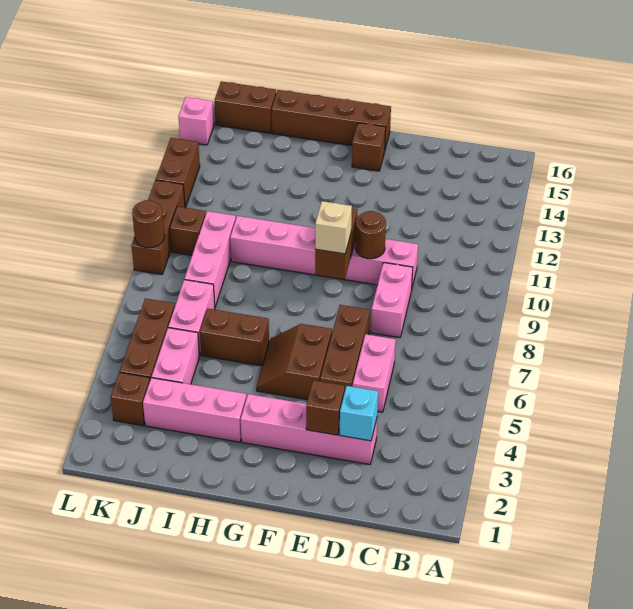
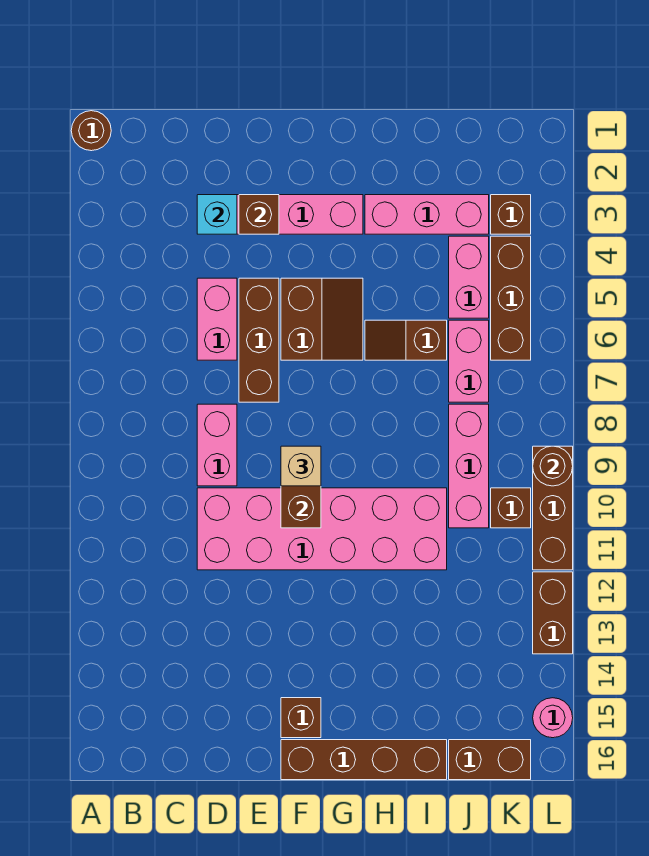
pink brick D10:I10 level 1 -> pink brick D10:I11 level 1
brown round brick E10 level 2 -> brown round brick A1 level 1
brown brick H6:I6 level 1 -> brown slope H6:I6 level 1 top I
pink brick L15 level 1 -> pink round brick L15 level 1

